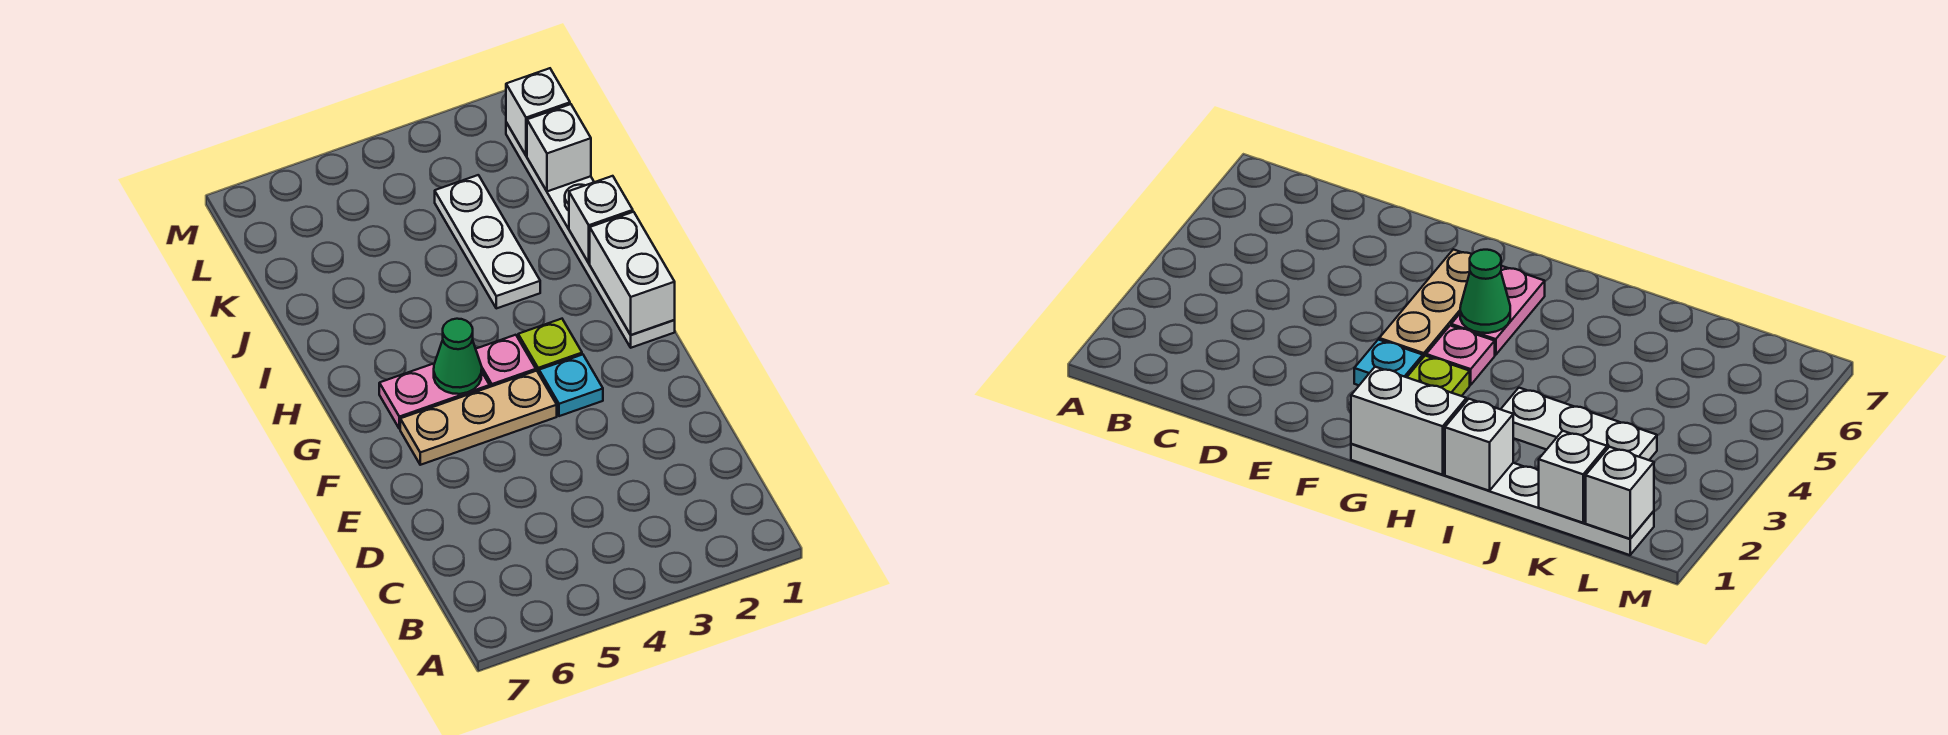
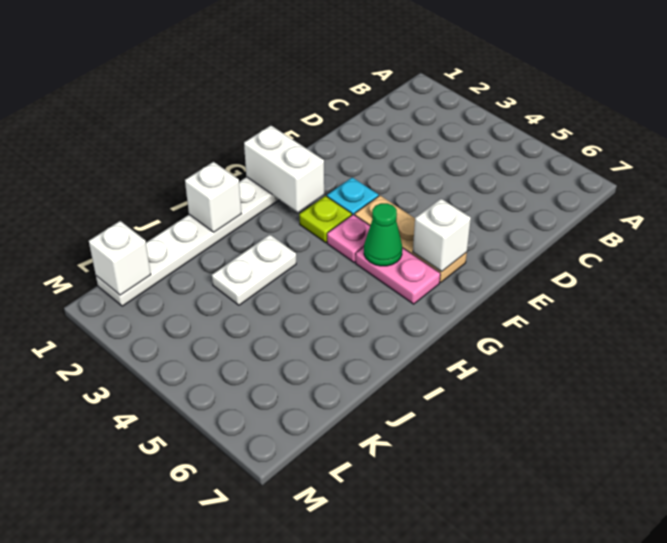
white brick G1:H1 level 2 -> white brick G1:G2 level 2
white plate I3:K3 level 1 -> white plate I3:J3 level 1
white brick K1 level 2 -> white brick F6 level 2

